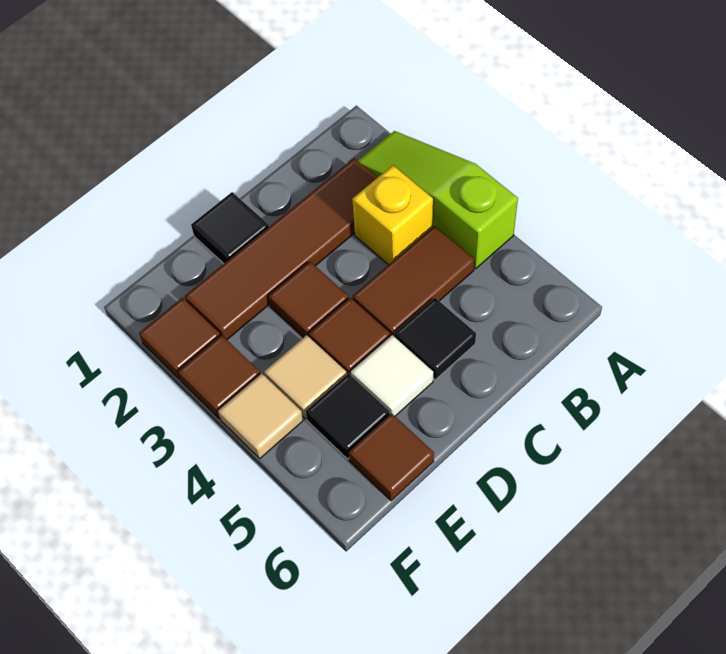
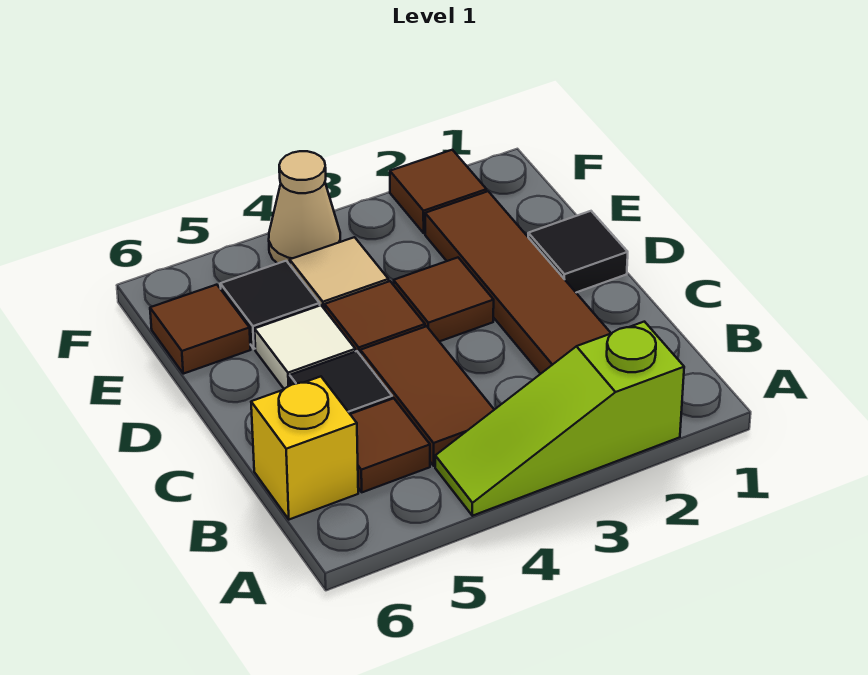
lime slope A2:A4 level 1 top 4 -> lime slope A2:A4 level 1 top 2
yellow brick B3 level 1 -> yellow brick B6 level 1
brown tile F3 level 1 -> brown tile B5 level 1
tan tile F4 level 1 -> tan cone F4 level 1

